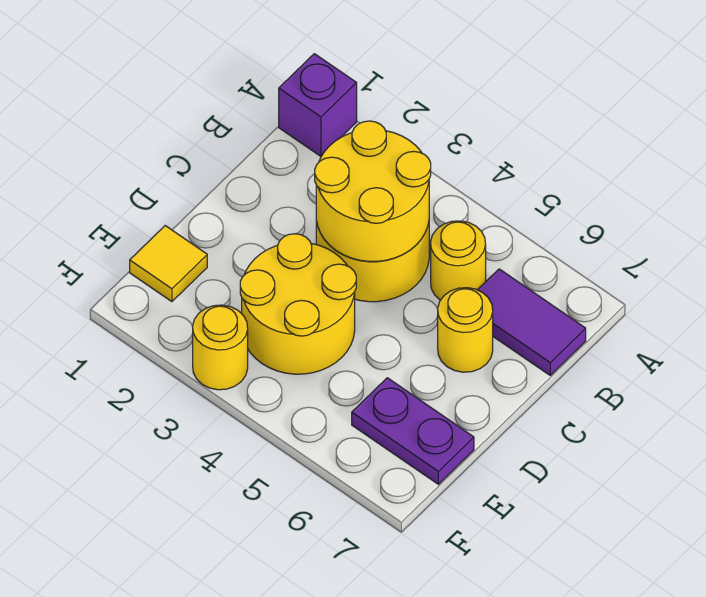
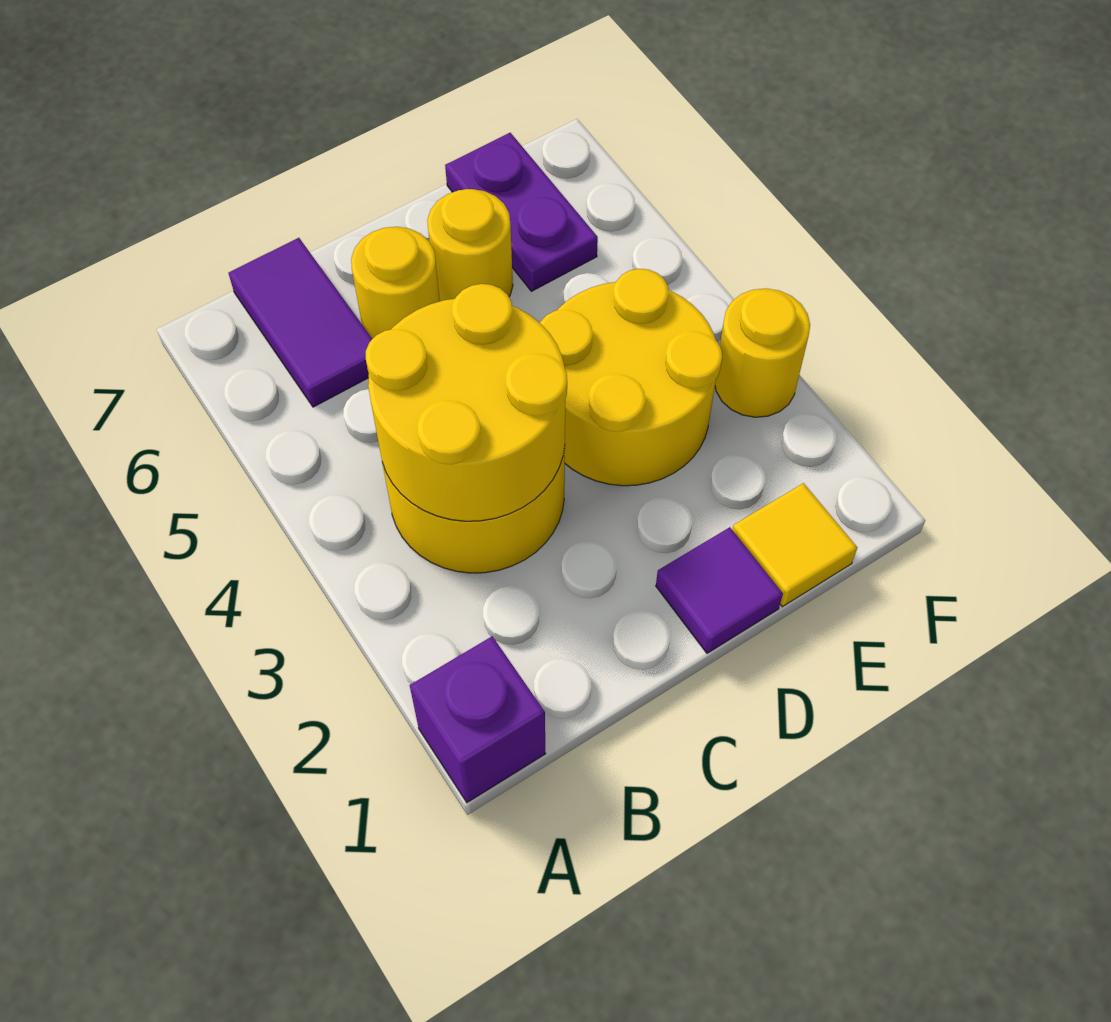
yellow round brick B5 level 1 -> yellow round brick D6 level 1
none -> purple tile D1 level 1

